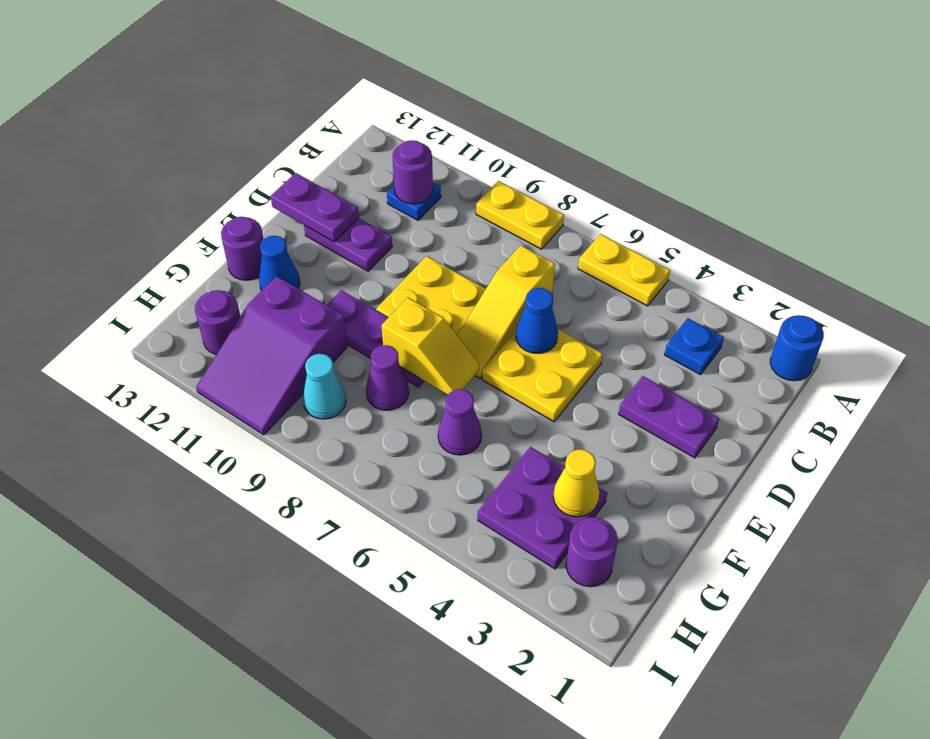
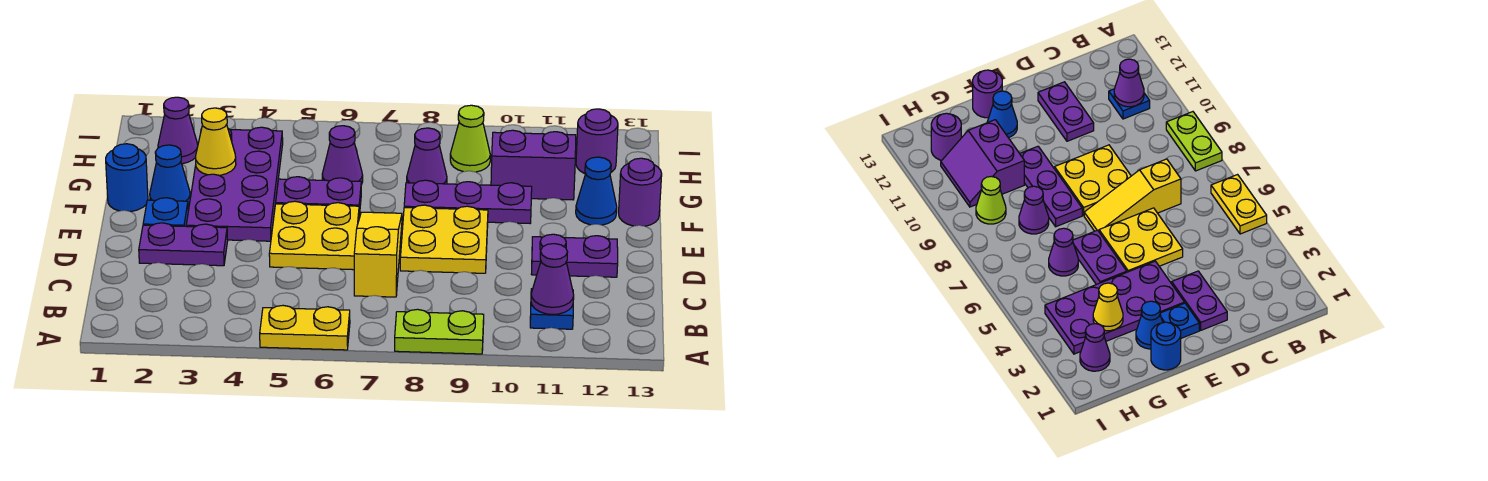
blue round brick A1 level 1 -> blue round brick F1 level 1
yellow plate A8:A9 level 1 -> lime plate A8:A9 level 1
blue plate B3 level 1 -> blue plate E2 level 1
purple round brick B11 level 2 -> purple cone B11 level 2
blue cone D6 level 2 -> blue cone F2 level 1
purple plate D12:D13 level 2 -> purple plate F5:F6 level 1
yellow slope F7:F8 level 2 top 8 -> none
purple plate G3:H4 level 1 -> purple plate E3:H4 level 1
purple slope G10:I11 level 1 top G -> purple slope G10:H11 level 1 top G
purple round brick H2 level 1 -> purple cone H2 level 1
cyan cone H9 level 1 -> lime cone H9 level 1

